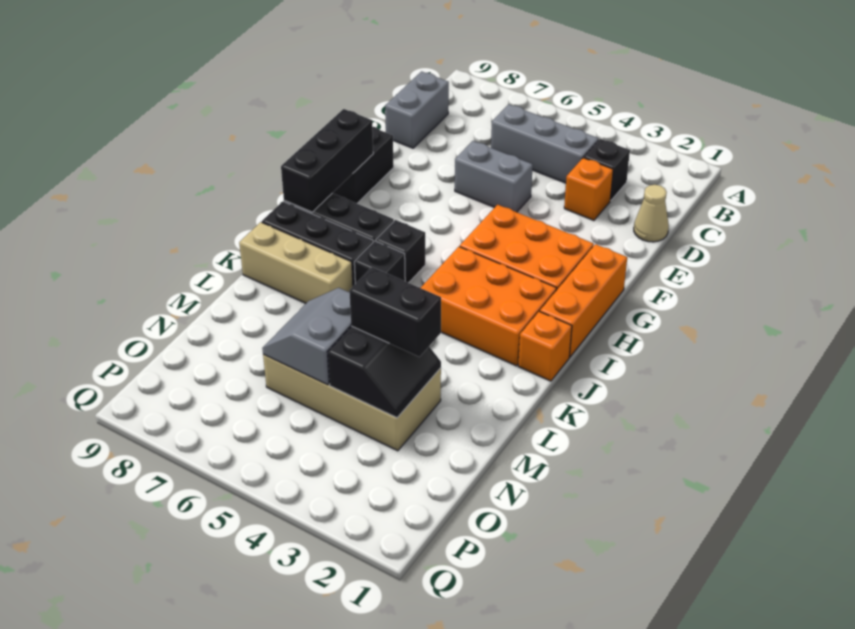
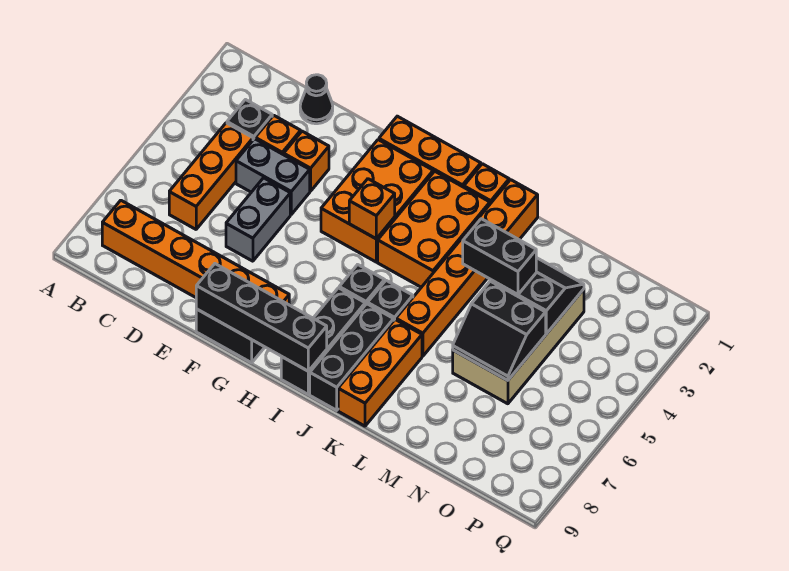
none -> orange brick B8:G8 level 1
grey brick C4:C6 level 1 -> orange brick C4:C6 level 1
grey brick C9:D9 level 1 -> grey brick D4:E4 level 1
tan cone D1 level 1 -> black cone D1 level 1
none -> orange brick E3 level 1
black brick G9:I9 level 2 -> black brick F9:I9 level 2
none -> orange brick H4 level 2
none -> orange brick K1:K6 level 1
tan brick K7:K9 level 1 -> orange brick K7:K9 level 1
black brick M3:M4 level 3 -> black brick L4:M4 level 3
grey slope M5:N6 level 2 top 5 -> black slope M5:N6 level 2 top 5

